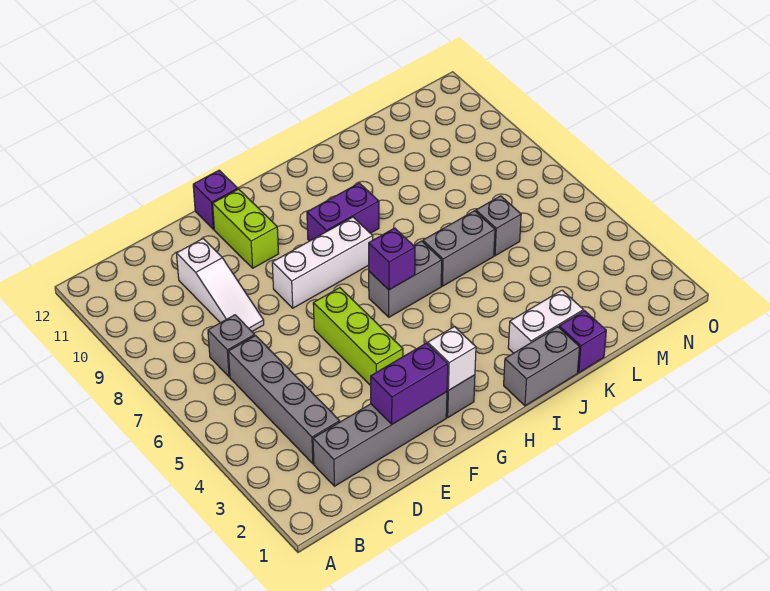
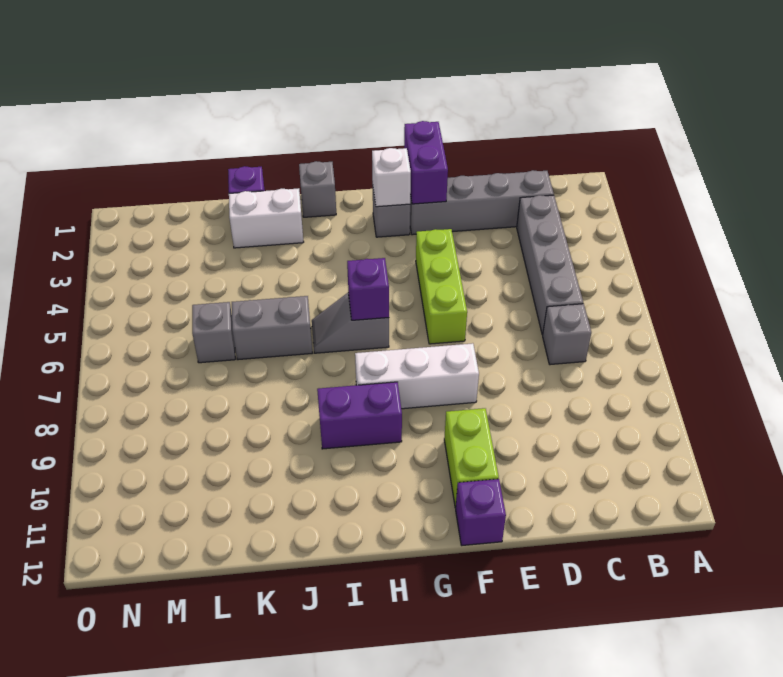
white slope D8:D10 level 1 top 10 -> none
purple brick E2:F2 level 2 -> purple brick F1:F2 level 2
grey brick H6:I6 level 1 -> grey slope H6:I6 level 1 top H
grey brick I1:J1 level 1 -> grey brick I1 level 1

